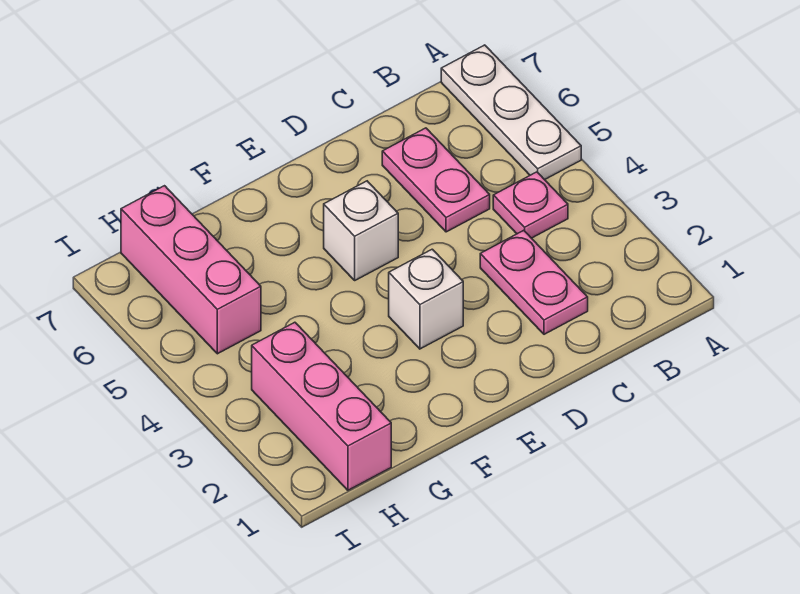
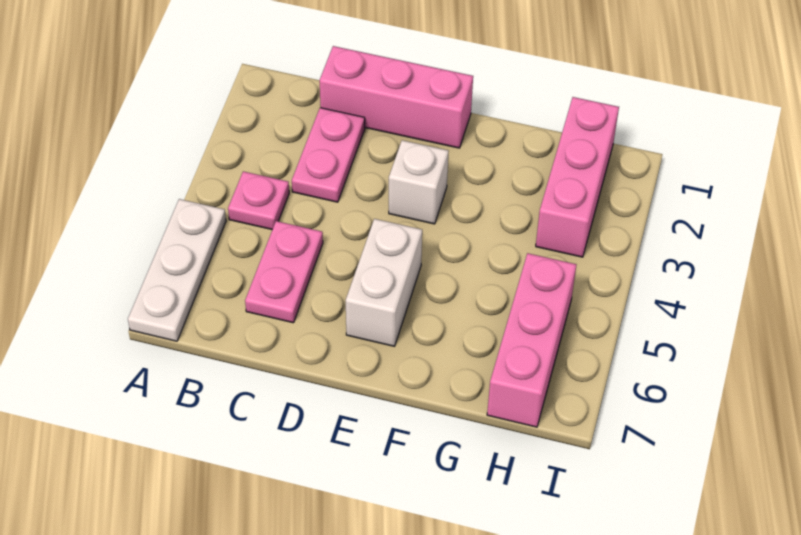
none -> pink brick C1:E1 level 1
white brick E5 level 1 -> white brick E5:E6 level 1

